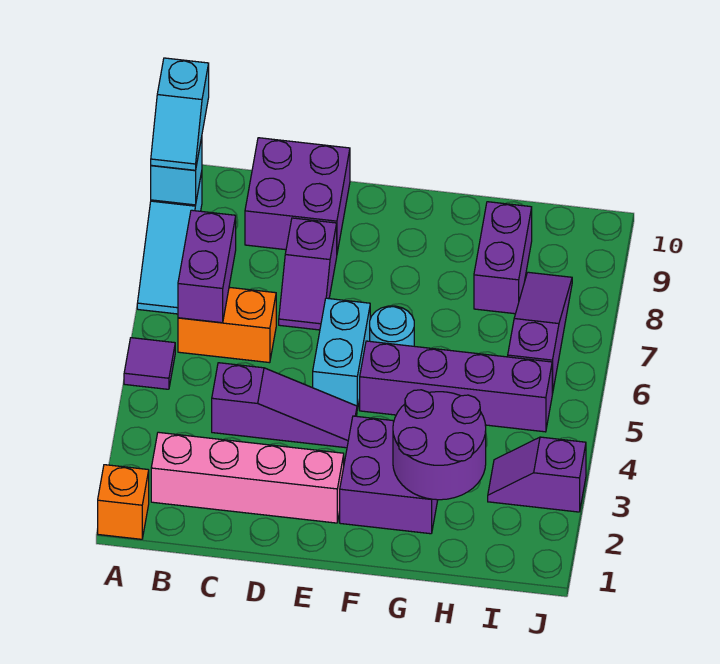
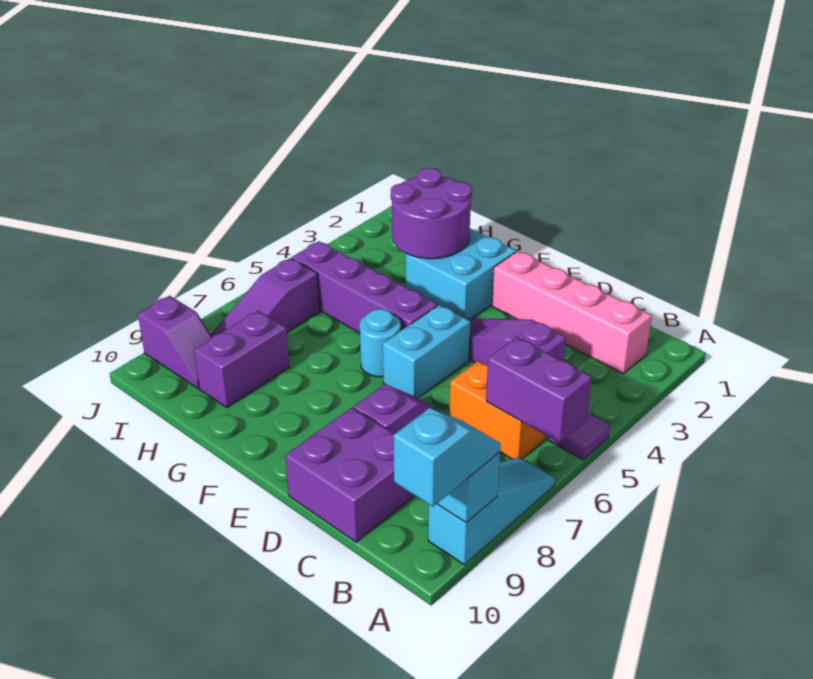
orange brick A1 level 1 -> none
purple brick B6:B7 level 2 -> purple brick A6:B6 level 2
purple brick F2:G3 level 1 -> cyan brick F2:G3 level 1
purple slope I3:J3 level 1 top J -> purple slope I9:J9 level 1 top J

